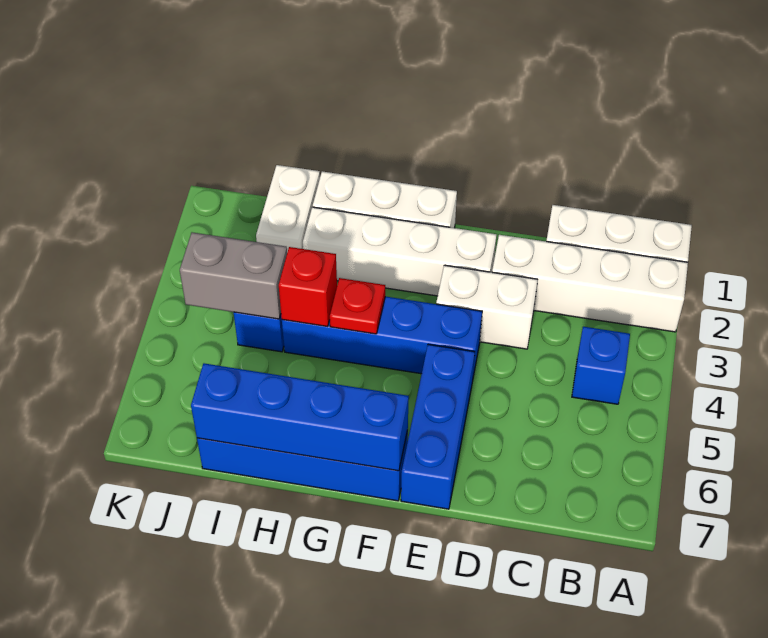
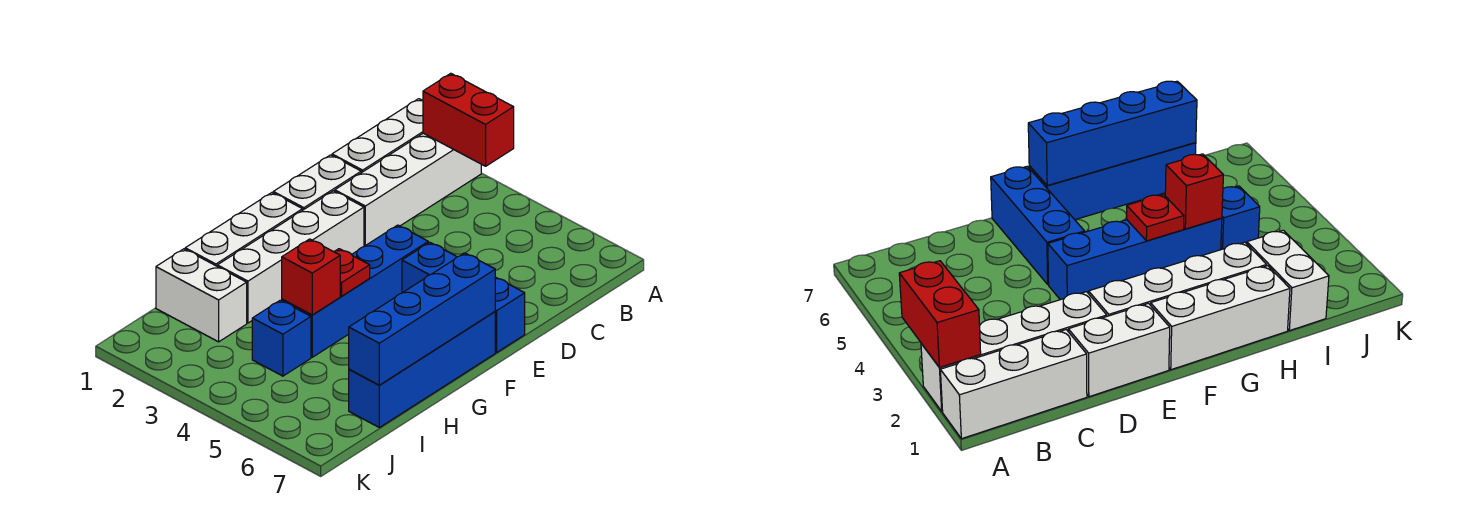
none -> red brick A2:A3 level 2
blue brick B4 level 1 -> none
white brick D3:E3 level 1 -> white brick D1:E1 level 1
grey brick I4:J4 level 2 -> none

